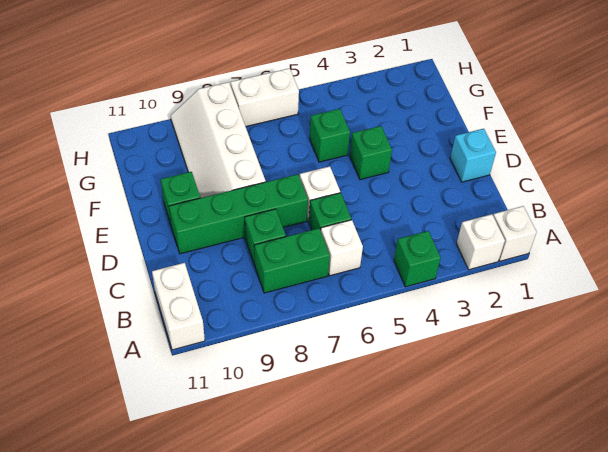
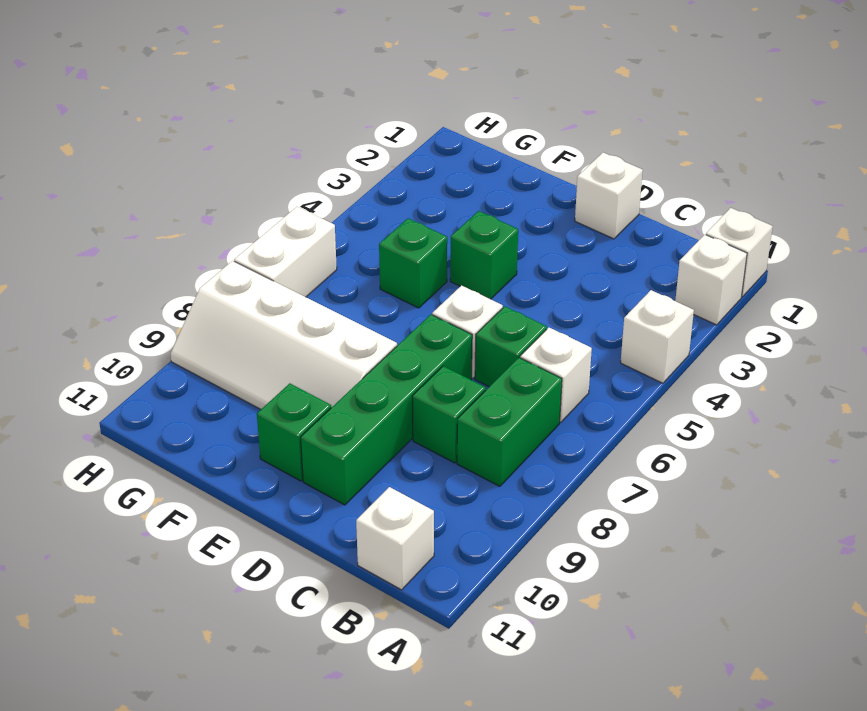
green brick A4 level 1 -> white brick A4 level 1
white brick A11:B11 level 1 -> white brick B11 level 1
cyan brick D1 level 1 -> white brick D1 level 1

